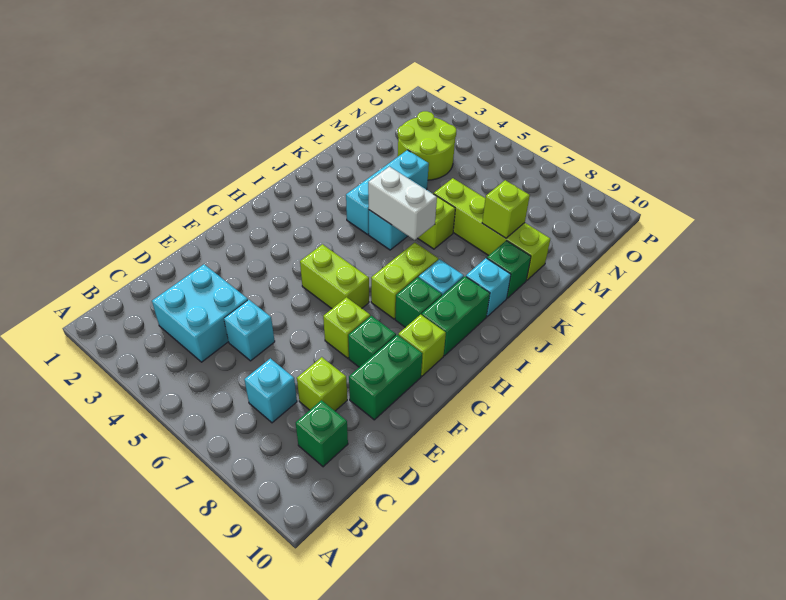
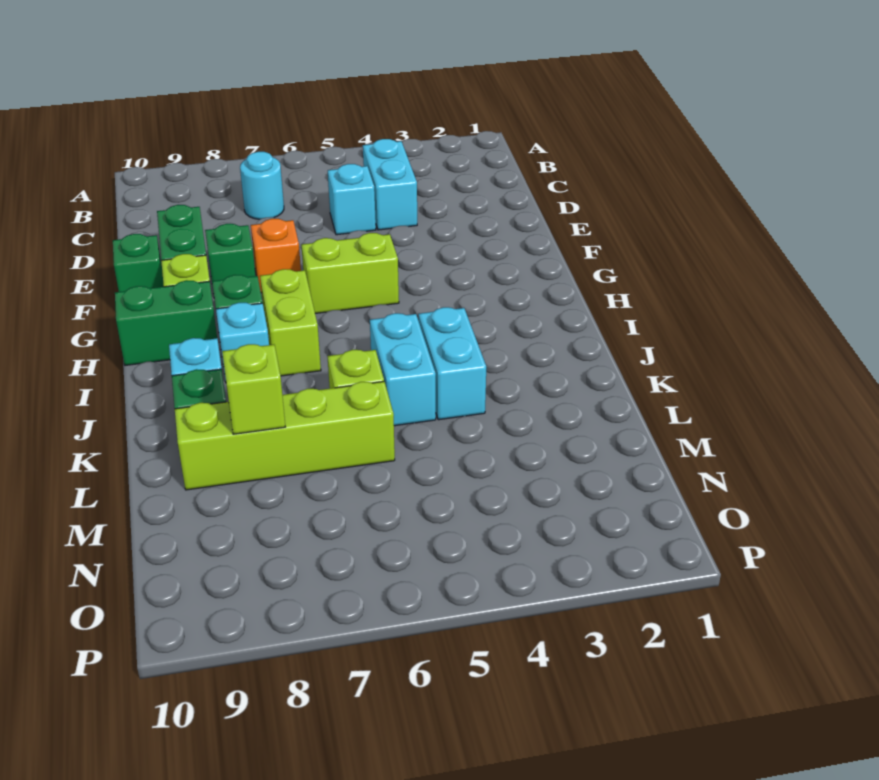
cyan brick C3:D4 level 1 -> cyan brick C4:D4 level 1
cyan brick C7 level 1 -> cyan round brick C7 level 1
green brick C9 level 1 -> green brick F10 level 1
lime brick D8 level 1 -> none
lime brick F7 level 1 -> orange brick F7 level 1
green brick H9:I9 level 1 -> green brick H9:H10 level 1
cyan brick J4:L4 level 1 -> cyan brick J4:K4 level 1
white brick J5:J6 level 2 -> none
lime round brick M3:N4 level 1 -> none

